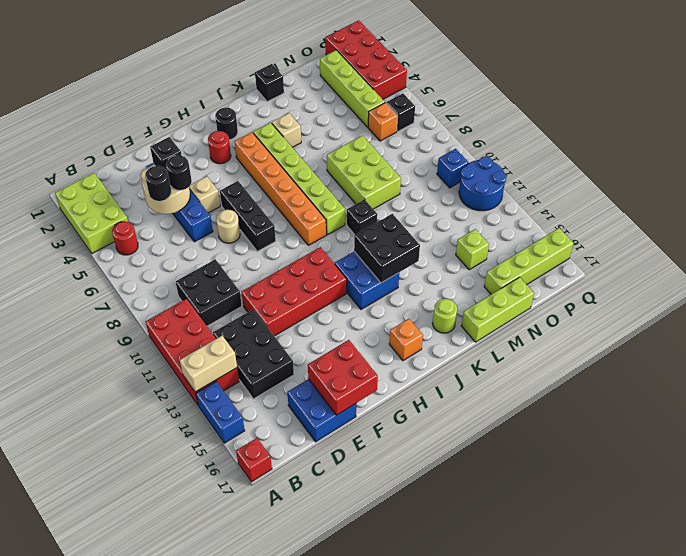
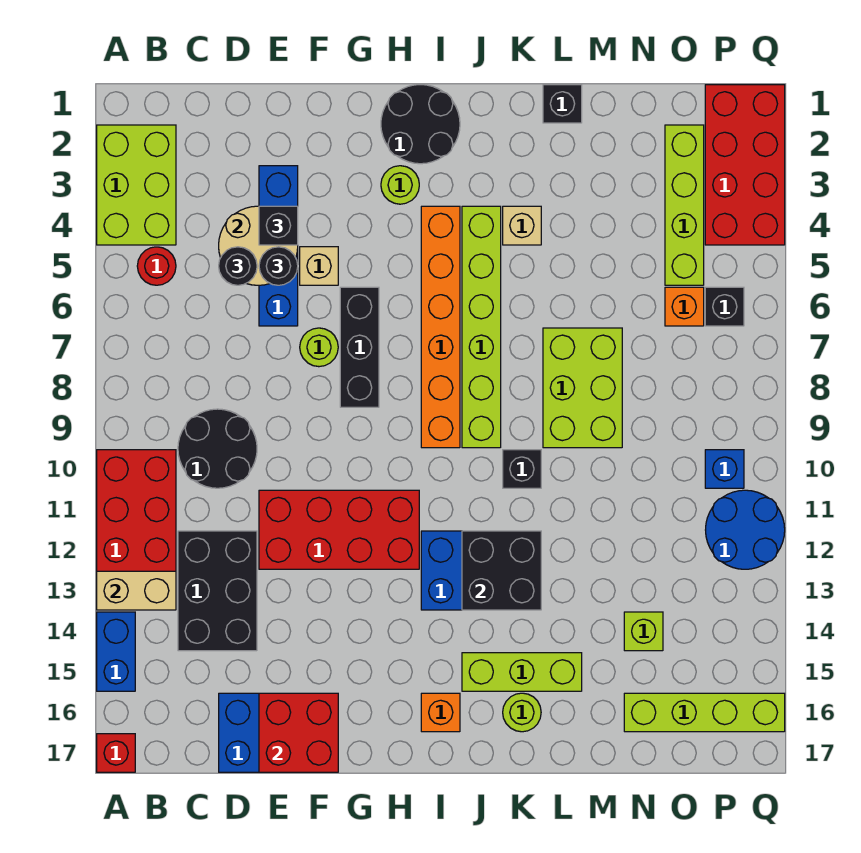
black brick C9:D10 level 1 -> black round brick C9:D10 level 1
tan round brick F7 level 1 -> lime round brick F7 level 1
red round brick H3 level 1 -> lime round brick H3 level 1
black round brick I2 level 1 -> black round brick H1:I2 level 1
lime brick L17:N17 level 1 -> lime brick J15:L15 level 1

